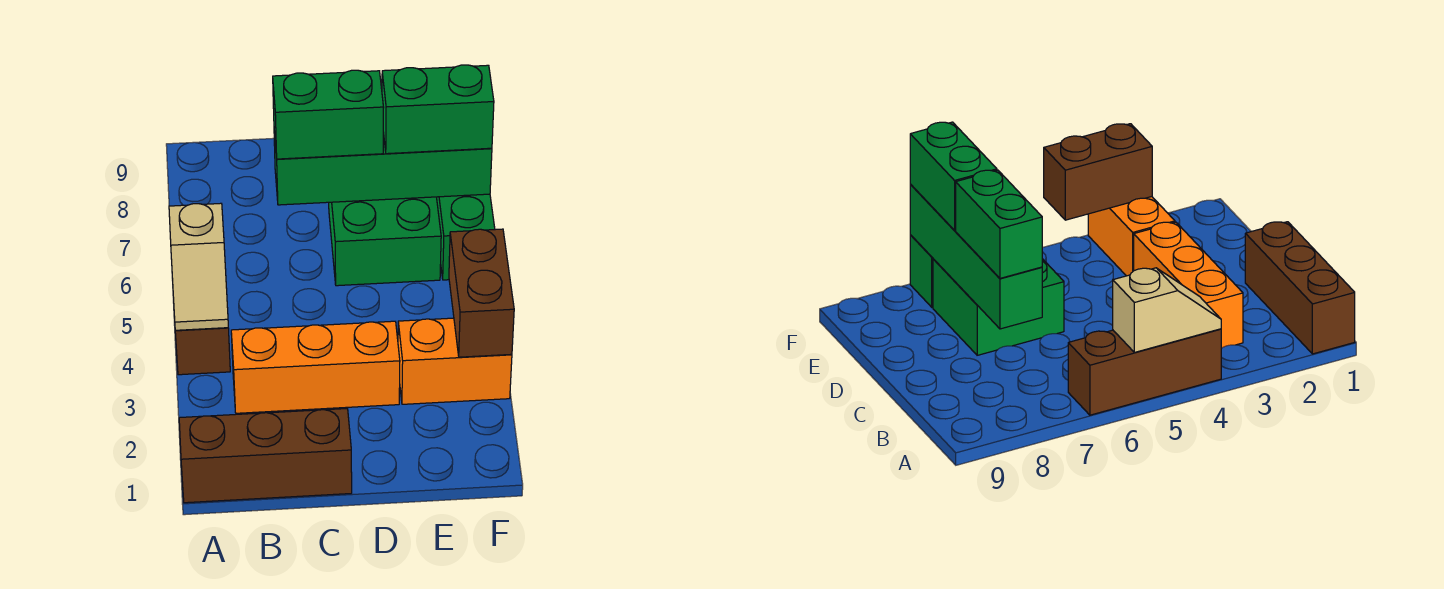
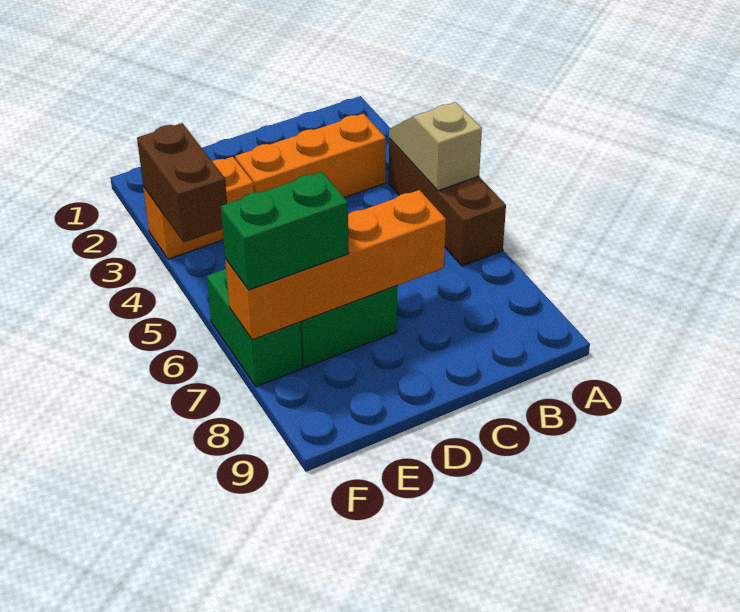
brown brick A1:C1 level 1 -> none
green brick C7:F7 level 2 -> orange brick C7:F7 level 2
green brick C7:D7 level 3 -> none

